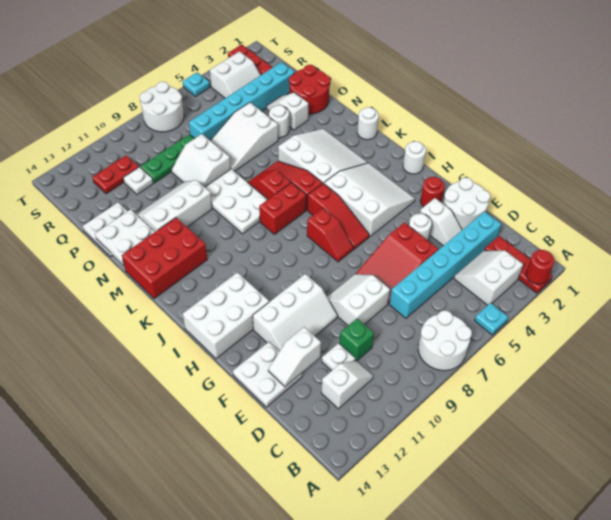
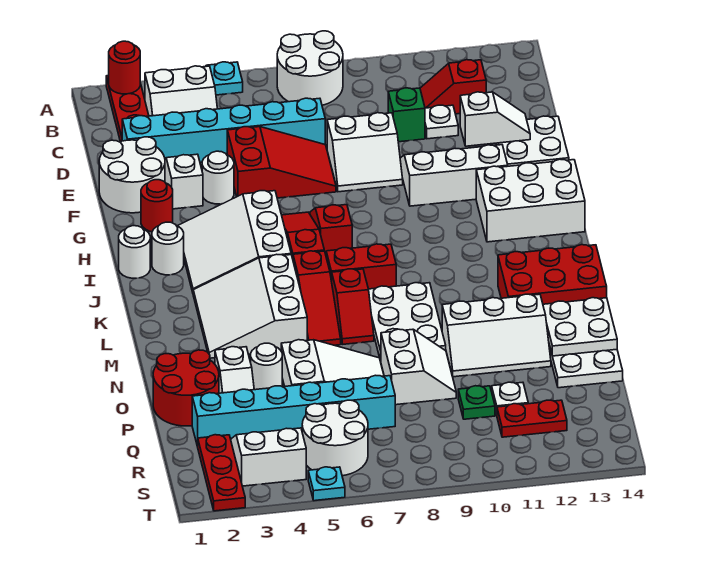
white slope C11:C12 level 1 top 12 -> red slope C11:C12 level 1 top 12
white round brick L1 level 1 -> white round brick I2 level 1
green plate Q8:Q10 level 1 -> green plate Q10 level 1
white round brick S7:T8 level 1 -> white round brick R5:S6 level 1

